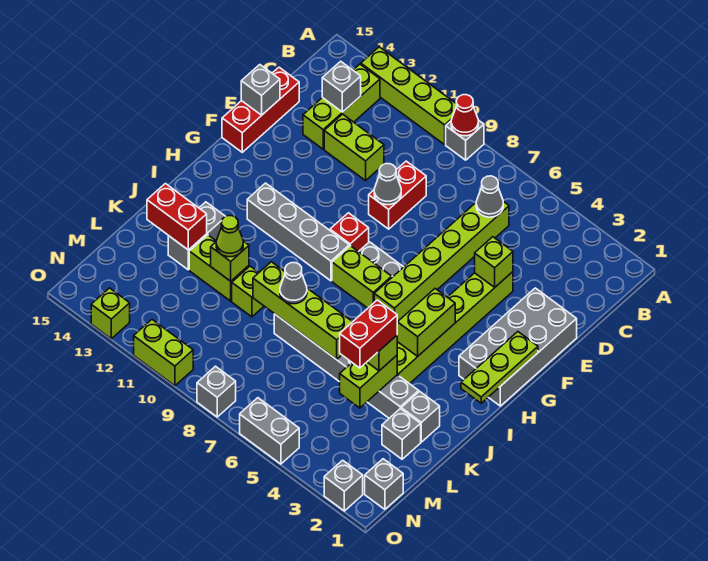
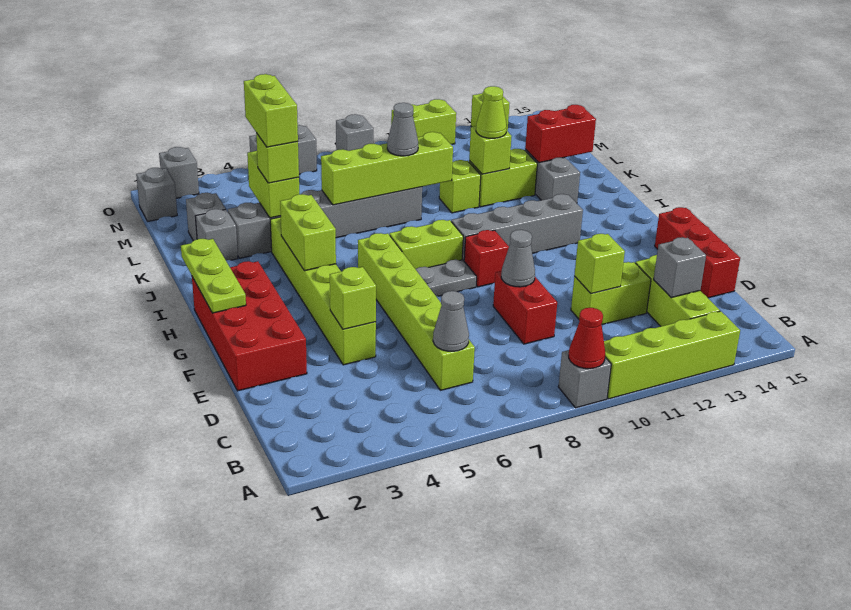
none -> lime brick D11 level 2
grey brick E1:H2 level 1 -> red brick E1:H2 level 1
grey brick E15 level 2 -> none
red brick K4:L4 level 4 -> lime brick K4:L4 level 4

